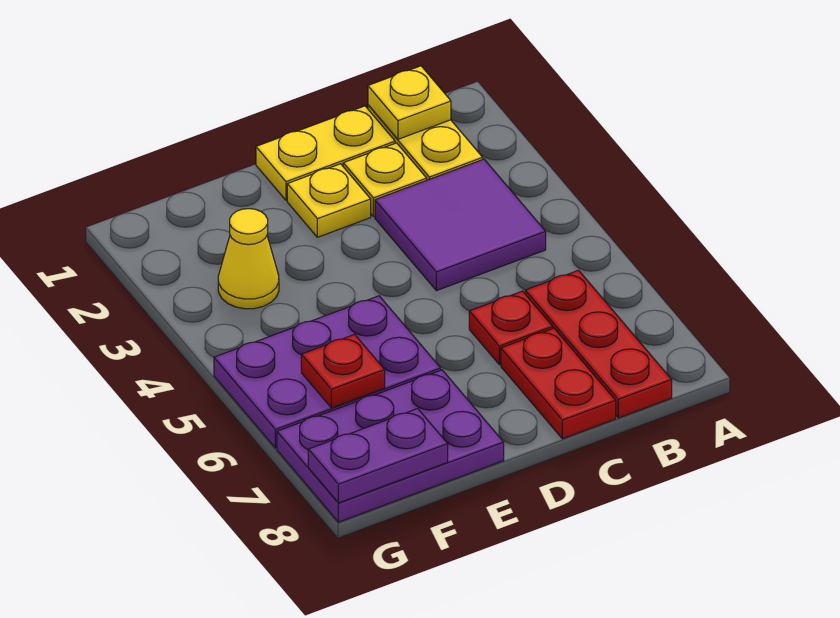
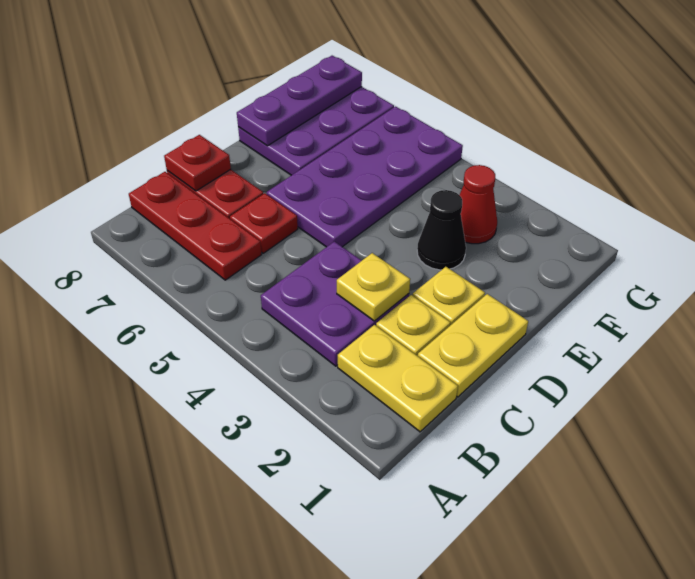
yellow plate B1 level 2 -> yellow plate C3 level 2
purple tile B3:C4 level 1 -> purple plate B3:C4 level 1
none -> black cone E3 level 1
purple plate E5:G6 level 1 -> purple plate D5:G6 level 1
yellow cone F3 level 1 -> red cone F3 level 1
red plate F6 level 2 -> red plate C8 level 2
purple plate F8:G8 level 2 -> purple plate E8:G8 level 2

